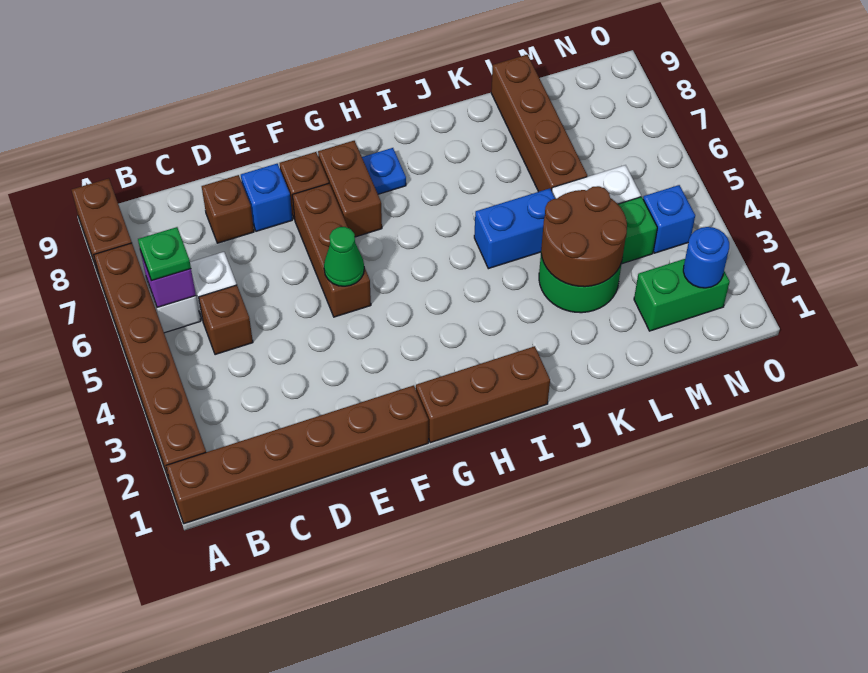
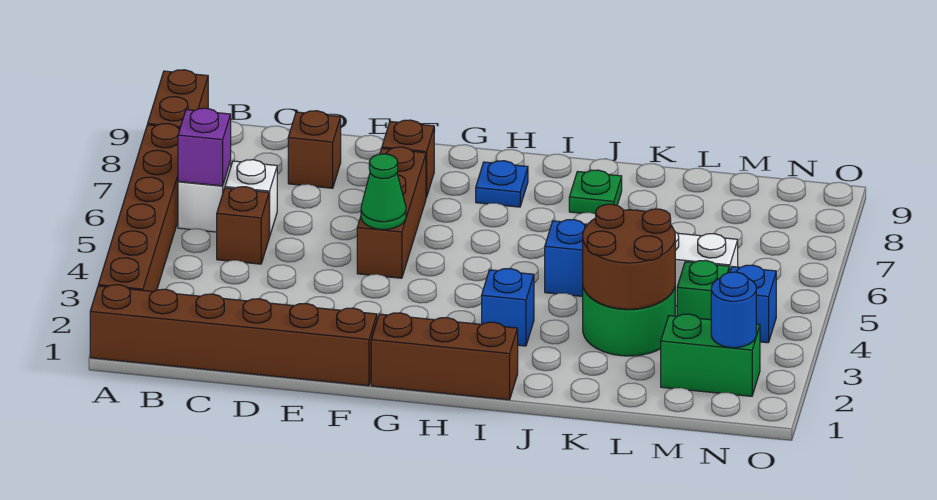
green plate B6 level 3 -> green plate J8 level 1
blue brick E8 level 1 -> blue brick I3 level 1
brown brick G7:G8 level 1 -> none
brown brick L6:L9 level 1 -> none

